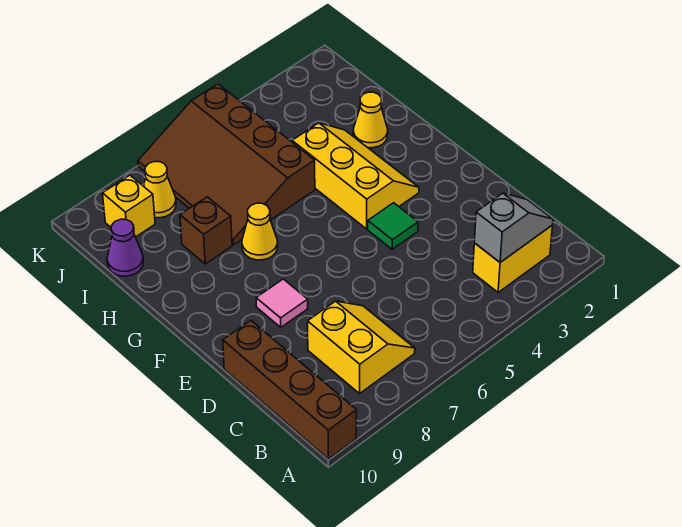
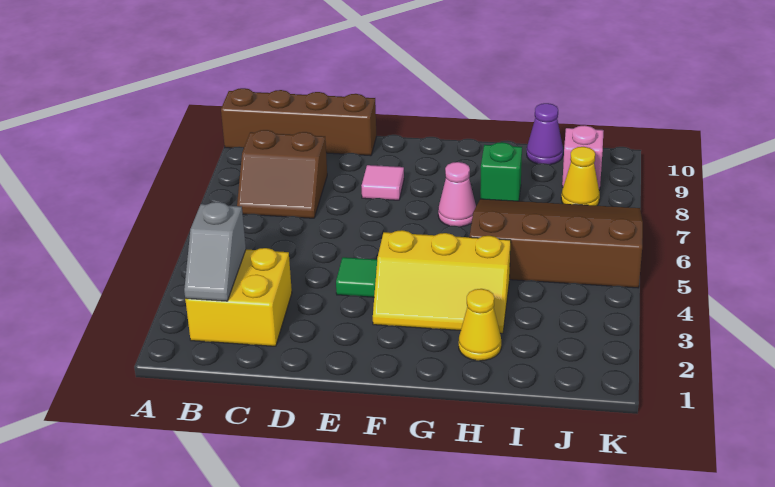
yellow brick B2:B3 level 1 -> yellow brick B2:C3 level 1
yellow slope B7:C8 level 1 top 8 -> brown slope B7:C8 level 1 top 8
yellow cone G7 level 1 -> pink cone G7 level 1
brown brick H8 level 1 -> green brick H8 level 1
yellow brick J9 level 1 -> pink brick J9 level 1

